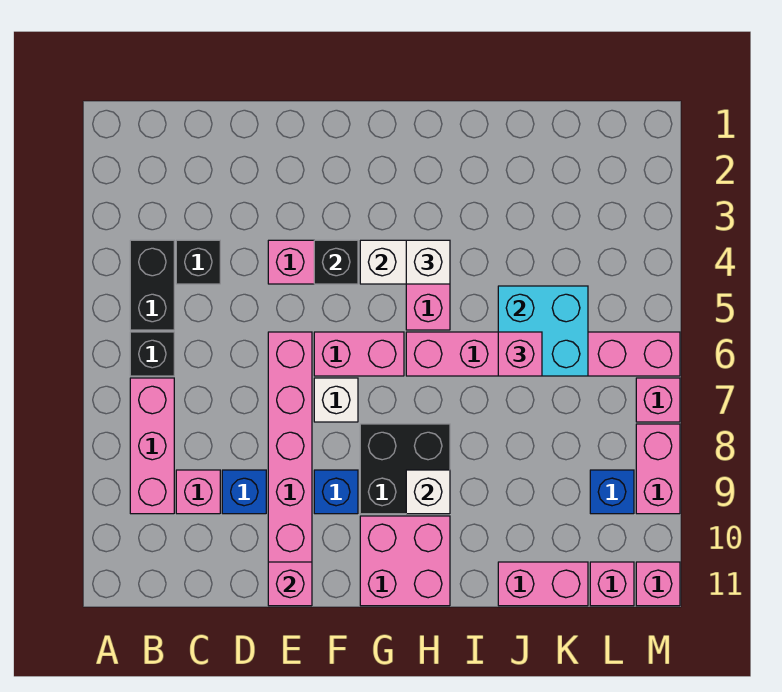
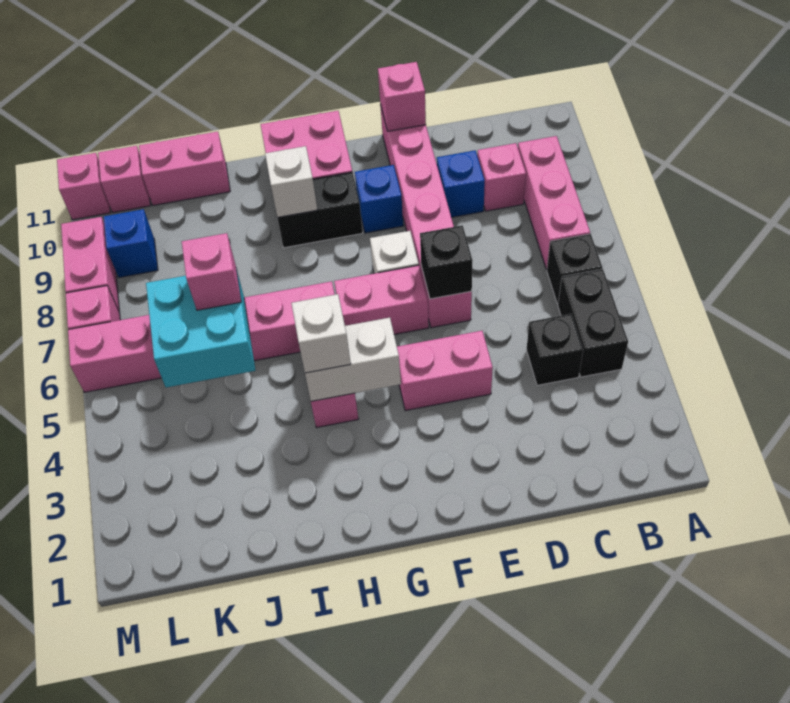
black brick F4 level 2 -> black brick E6 level 2
black brick G8:H9 level 1 -> black brick G9:H9 level 1

